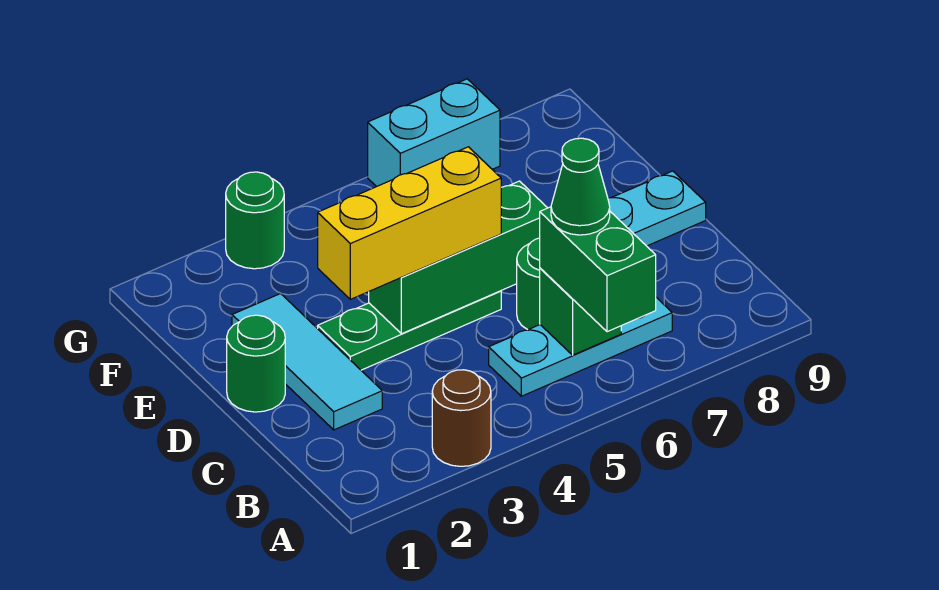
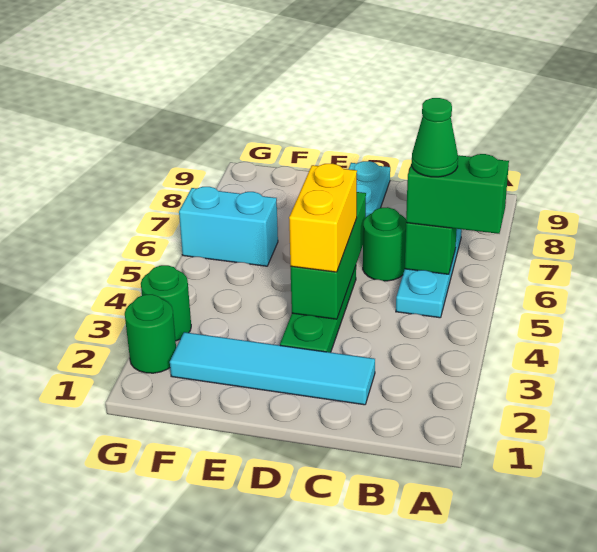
brown round brick A3 level 1 -> none
cyan tile C2:E2 level 1 -> cyan tile C2:F2 level 1
green round brick D1 level 1 -> green round brick G2 level 1
yellow brick D3:D5 level 3 -> yellow brick D4:D5 level 3
cyan brick G6:G7 level 1 -> cyan brick F6:G6 level 1

